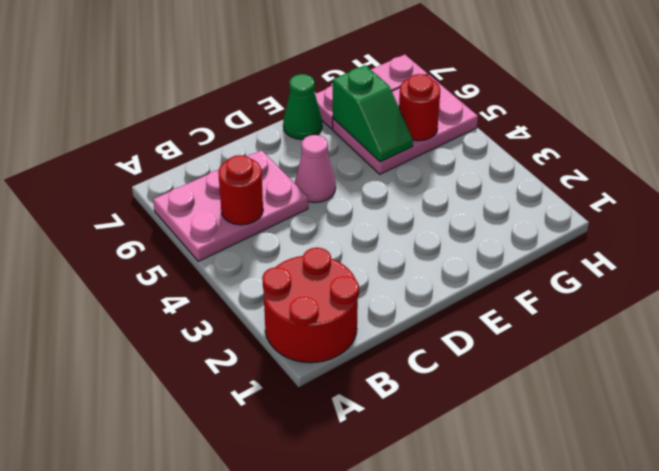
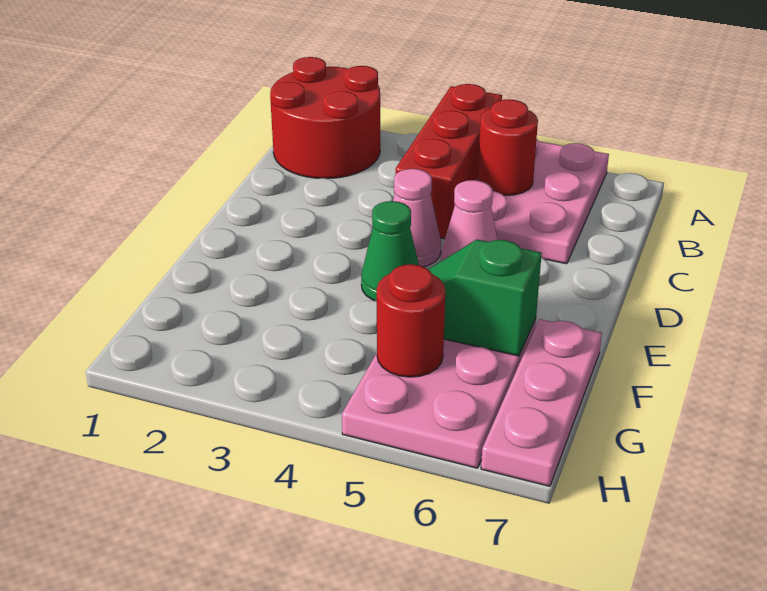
none -> red brick A4:C4 level 1
none -> pink cone D4 level 1
green cone E7 level 1 -> green cone E4 level 1

